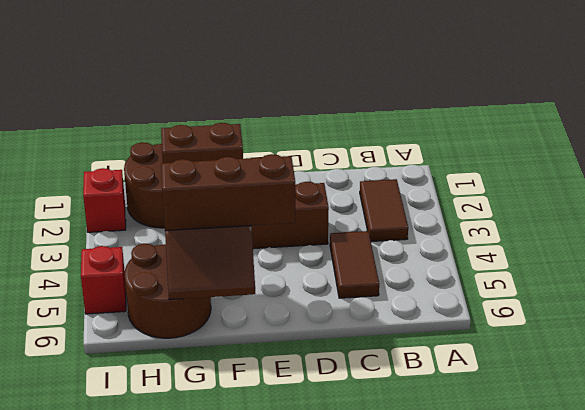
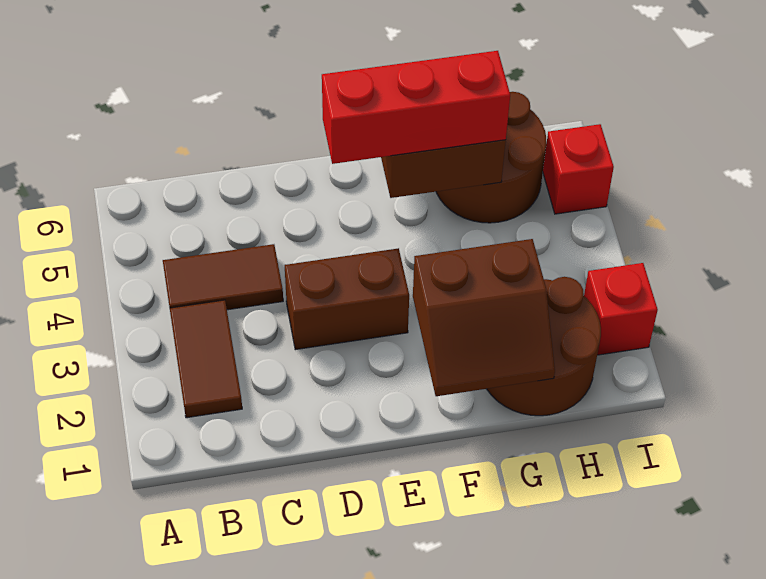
brown tile C4:C5 level 1 -> brown tile B4:C4 level 1
brown brick E5:G5 level 3 -> red brick E5:G5 level 3

